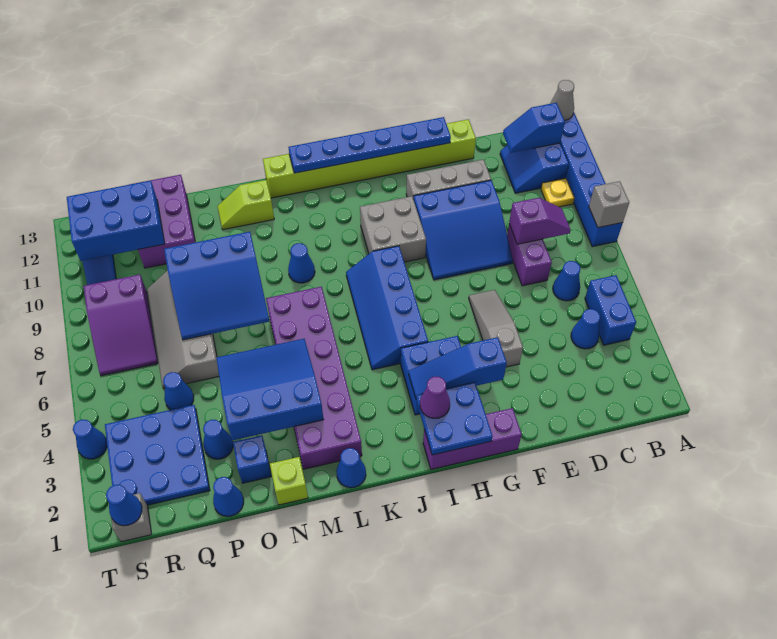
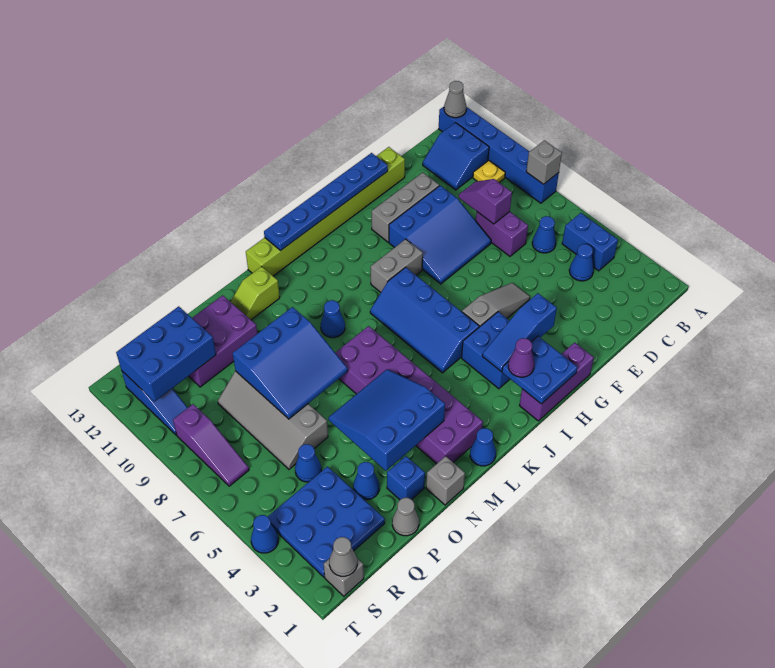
blue slope B12:C12 level 2 top B -> none
purple slope C8:D8 level 2 top D -> purple slope D8:D9 level 2 top 8
grey slope F4:F6 level 1 top 4 -> grey slope F5:H5 level 1 top H
grey brick H9:I10 level 1 -> grey brick H9:I9 level 1
lime brick N1 level 1 -> grey brick N1 level 1
blue cone P1 level 1 -> grey cone P1 level 1
purple brick P11:Q13 level 1 -> purple brick O11:Q12 level 1
purple slope R7:S9 level 1 top 9 -> purple slope S7:S9 level 1 top 9
blue cone S1 level 2 -> grey cone S1 level 2

